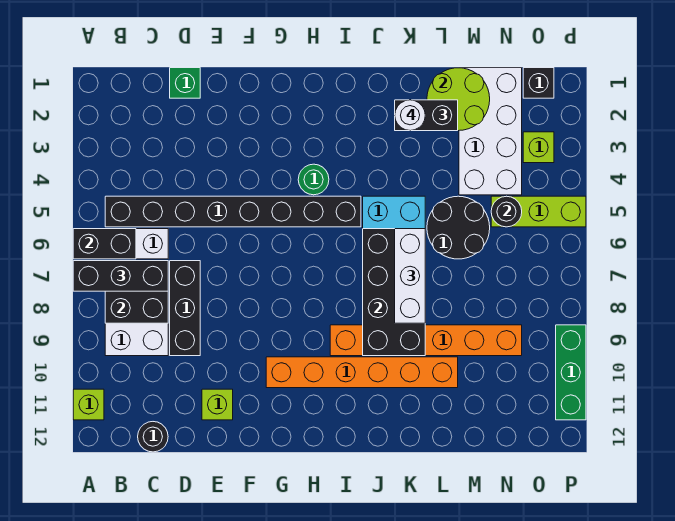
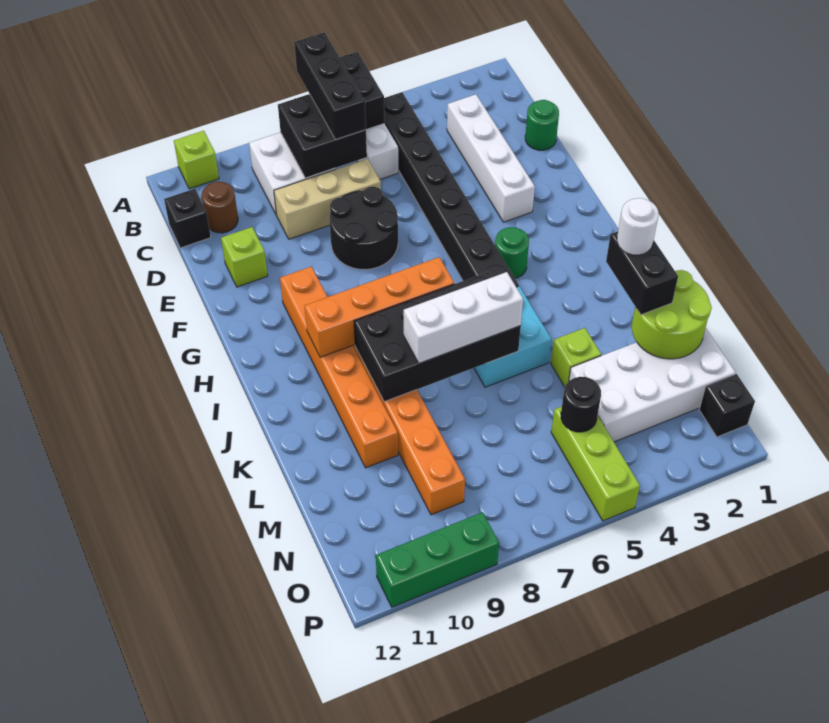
none -> white brick C3:F3 level 1
none -> brown round brick C11 level 1
black round brick C12 level 1 -> black brick C12 level 1
green brick D1 level 1 -> green round brick D1 level 1
black brick D7:D9 level 1 -> tan brick D7:D9 level 1
none -> orange brick I7:I10 level 2
black round brick L5:M6 level 1 -> black round brick E7:F8 level 1
lime brick O3 level 1 -> lime brick L4 level 1

